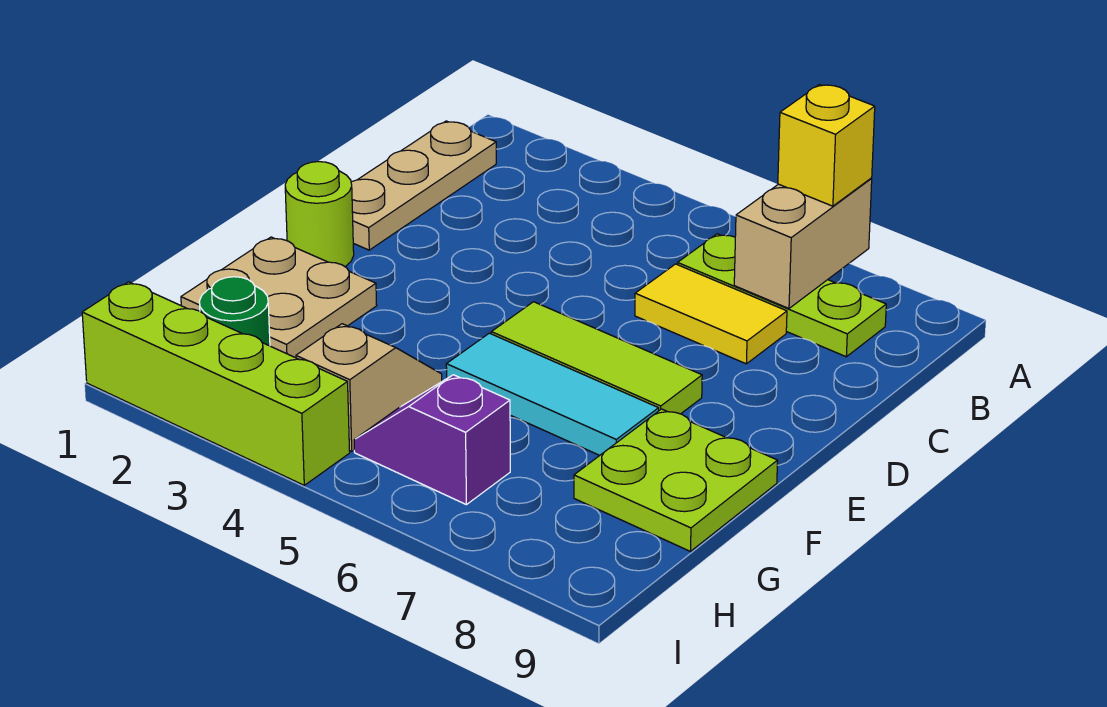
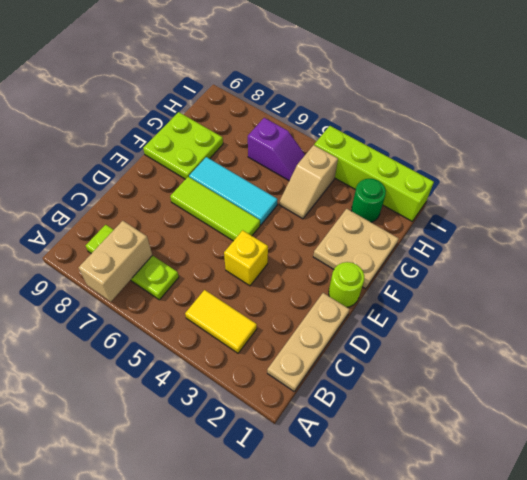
yellow brick A7 level 3 -> yellow brick D4 level 1
yellow tile C6:C7 level 1 -> yellow tile B3:B4 level 1

